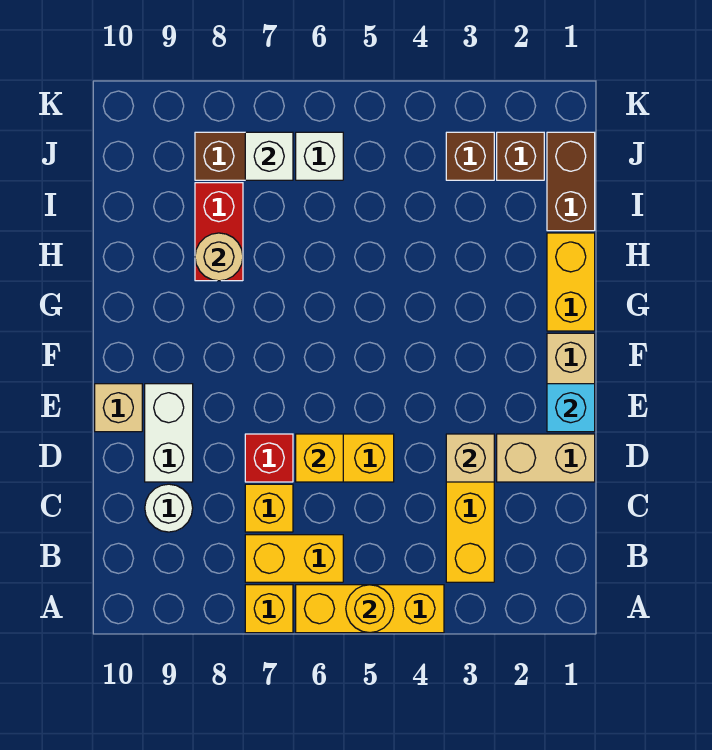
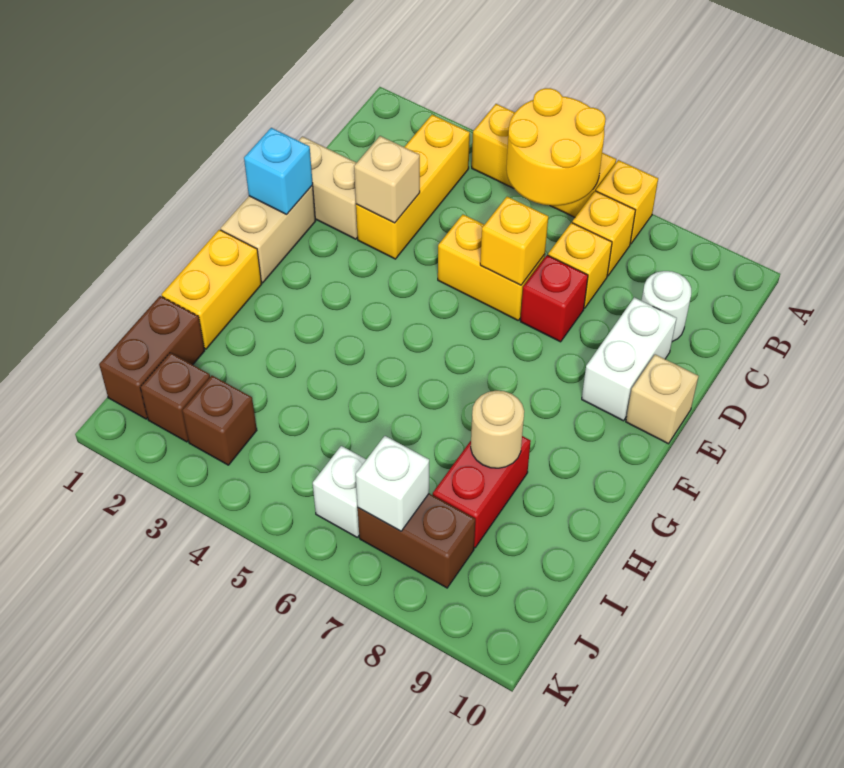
yellow round brick A5 level 2 -> yellow round brick A5:B6 level 2
yellow brick B6:B7 level 1 -> yellow brick B7 level 1

